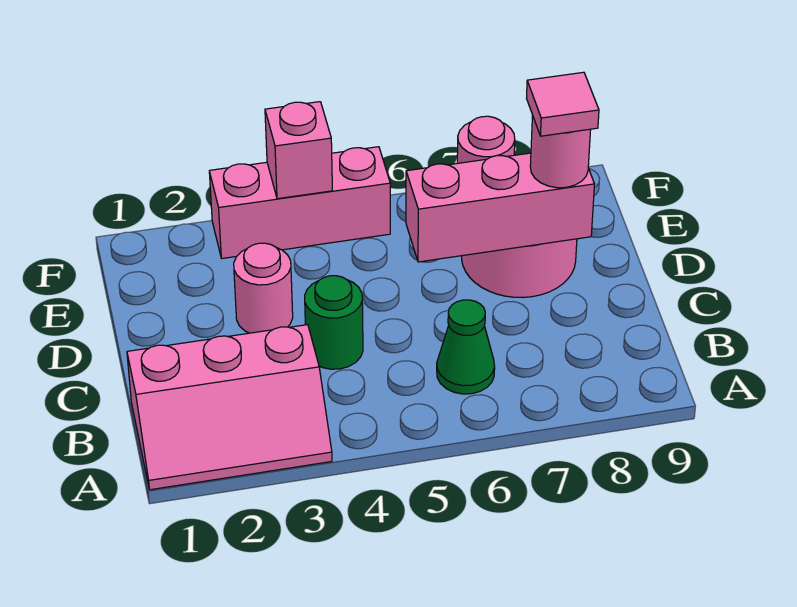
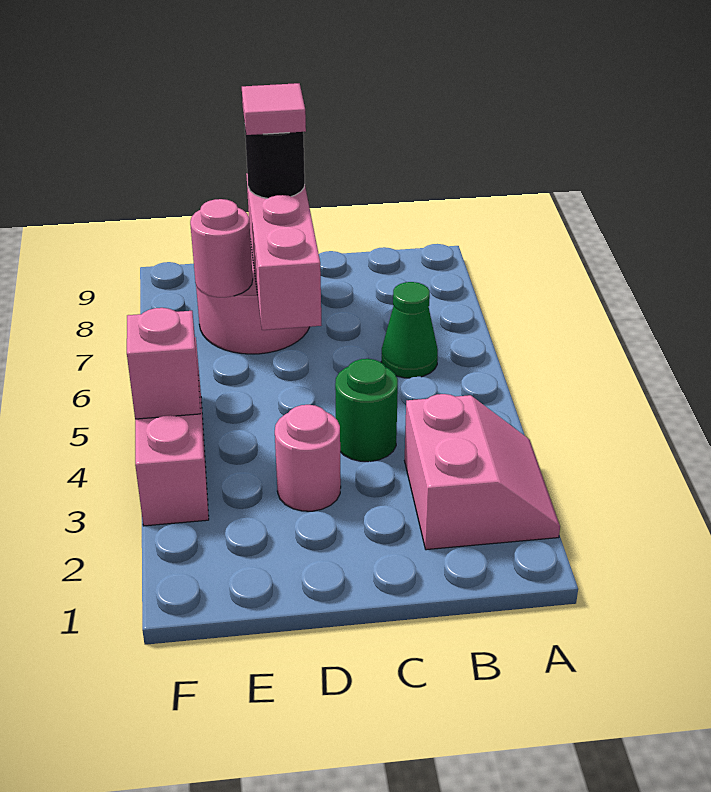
pink slope A1:B3 level 1 top B -> pink slope A2:B3 level 1 top B
pink round brick D8 level 3 -> black round brick D8 level 3

